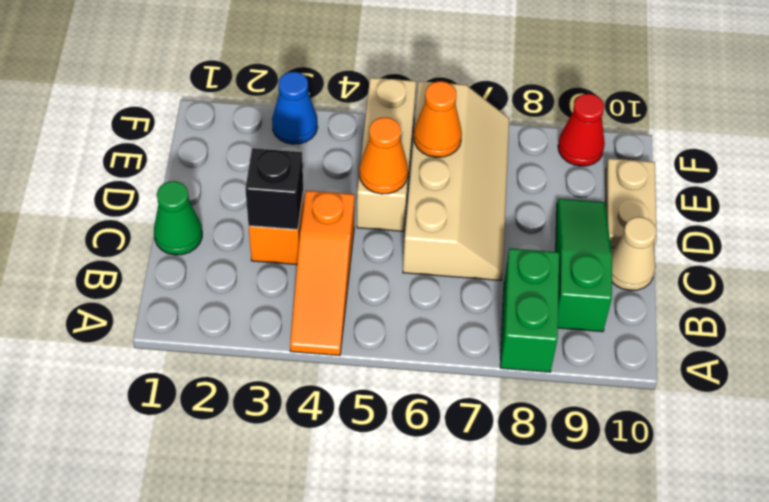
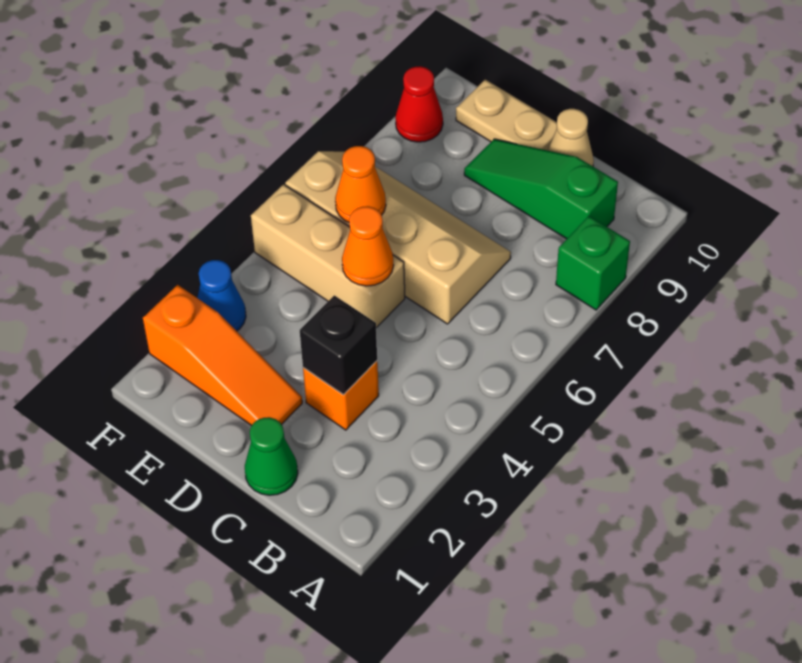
orange slope A4:C4 level 1 top C -> orange slope D2:F2 level 1 top F
green brick A8:B8 level 1 -> green brick A8 level 1

